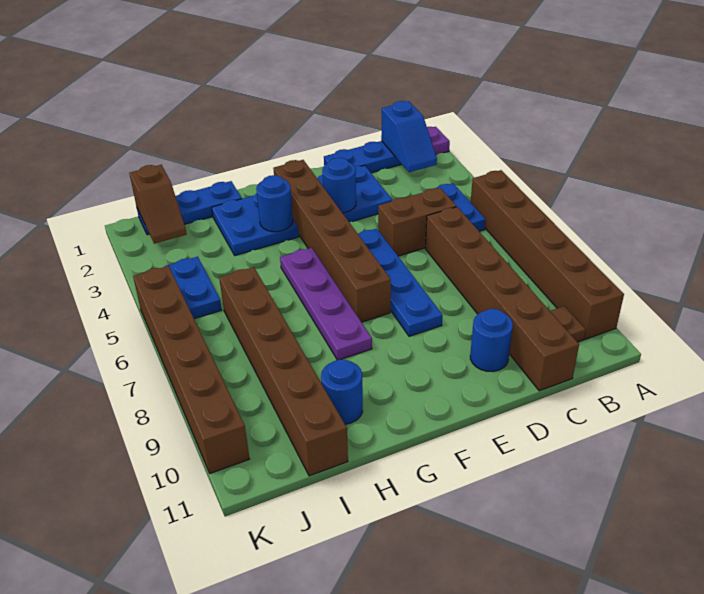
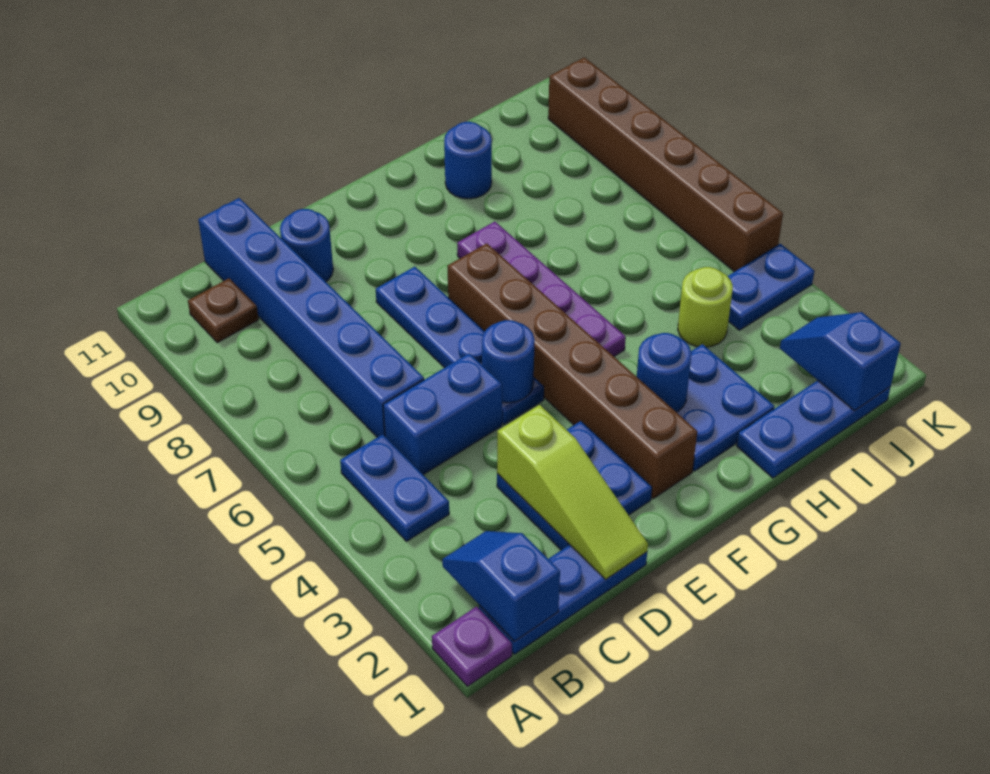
brown brick A5:A10 level 1 -> none
brown brick C5:D5 level 1 -> blue brick C5:D5 level 1
brown brick C6:C11 level 1 -> blue brick C6:C11 level 1
none -> lime slope D1:D3 level 2 top 3
blue round brick E3 level 2 -> blue round brick E5 level 2
none -> lime round brick I4 level 1
brown brick I6:I11 level 1 -> none
brown slope J1:J2 level 2 top 1 -> blue slope J1:J2 level 2 top 1
blue plate J4:J5 level 1 -> blue plate J4:K4 level 1

